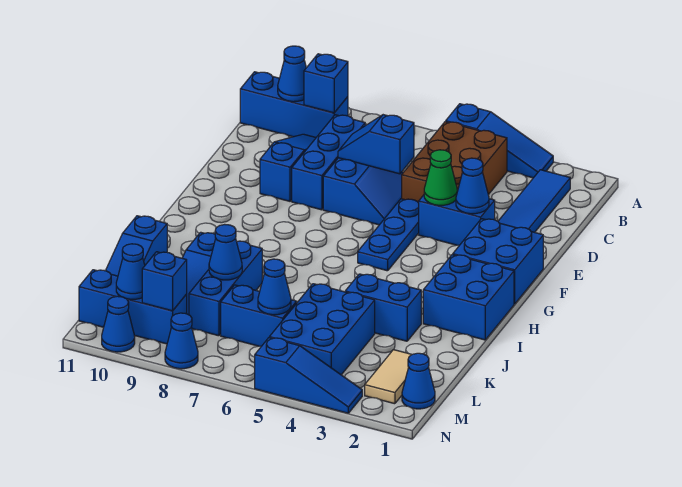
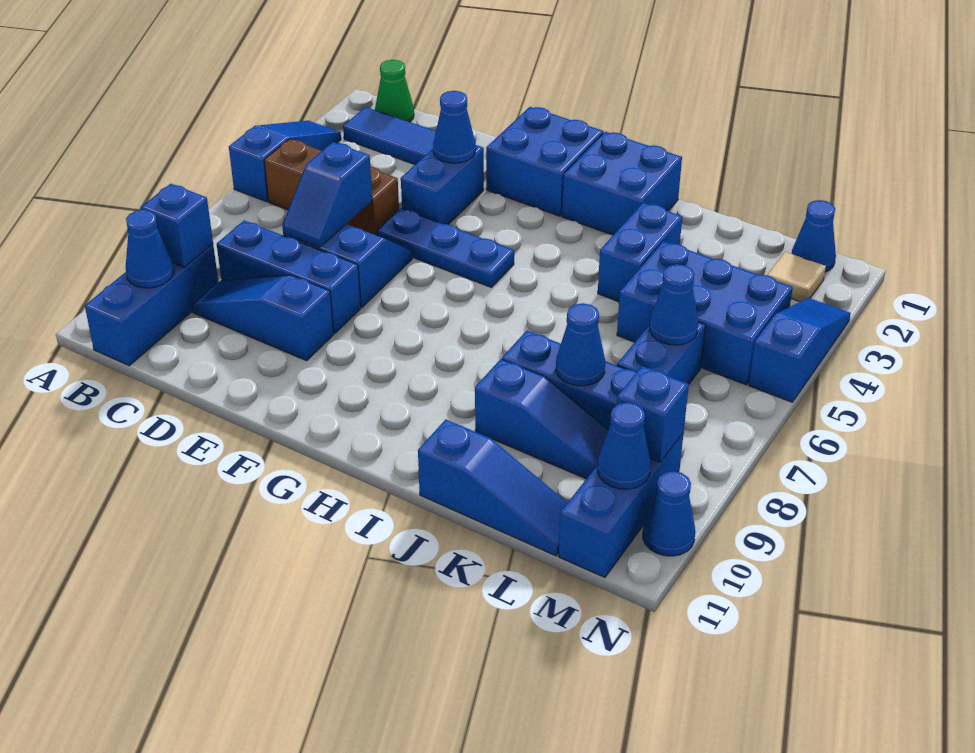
brown brick B4:D5 level 1 -> brown brick B5:D5 level 1
green cone E4 level 2 -> green cone B1 level 1
tan tile L2:M2 level 1 -> tan tile M2 level 1
blue cone N8 level 1 -> none

